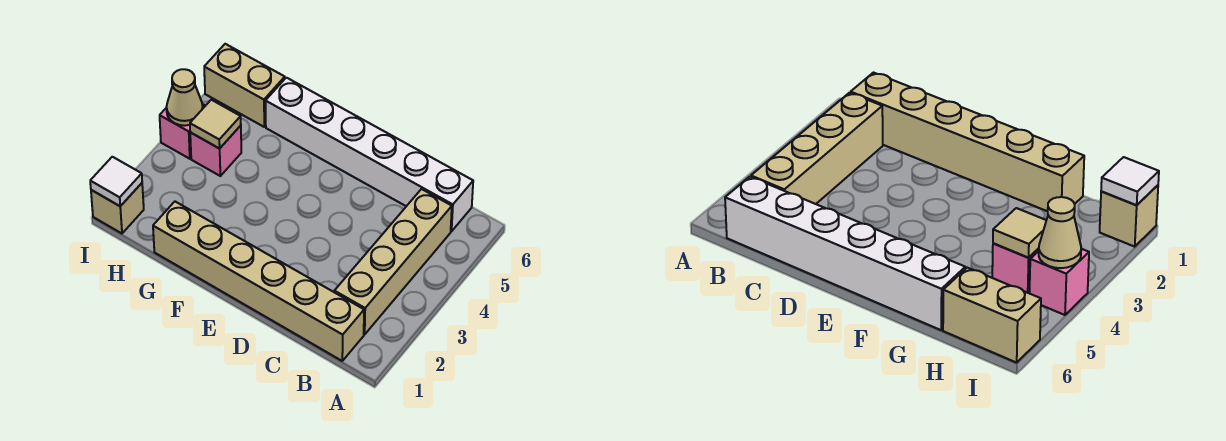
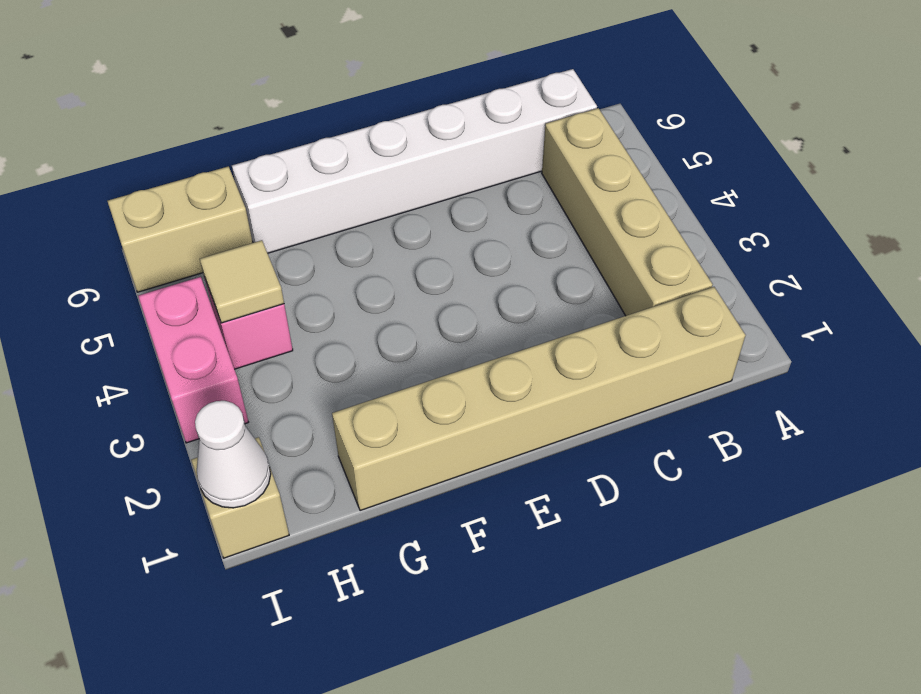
white tile I1 level 2 -> white cone I1 level 2
pink brick I4 level 1 -> pink brick I3:I4 level 1
tan cone I4 level 2 -> none

